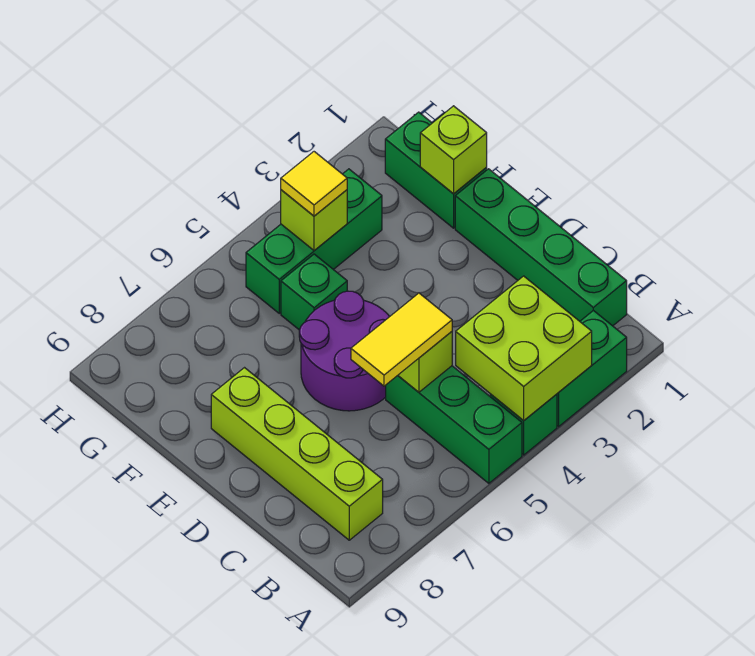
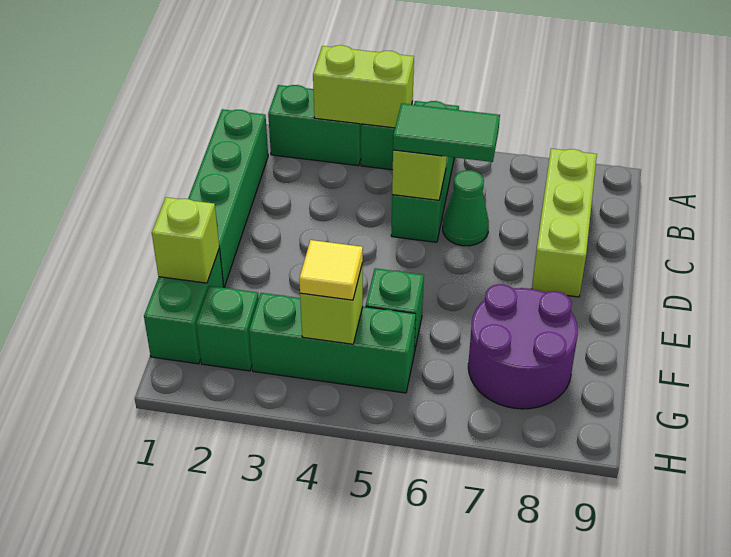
lime brick A3:B4 level 2 -> lime brick A3:A4 level 2
lime brick B8:E8 level 1 -> lime brick B8:D8 level 1
yellow tile C5:C6 level 3 -> green tile C5:C6 level 3
none -> green cone C6 level 1
purple round brick D5:E6 level 1 -> purple round brick F7:G8 level 1
none -> green brick G2 level 1

